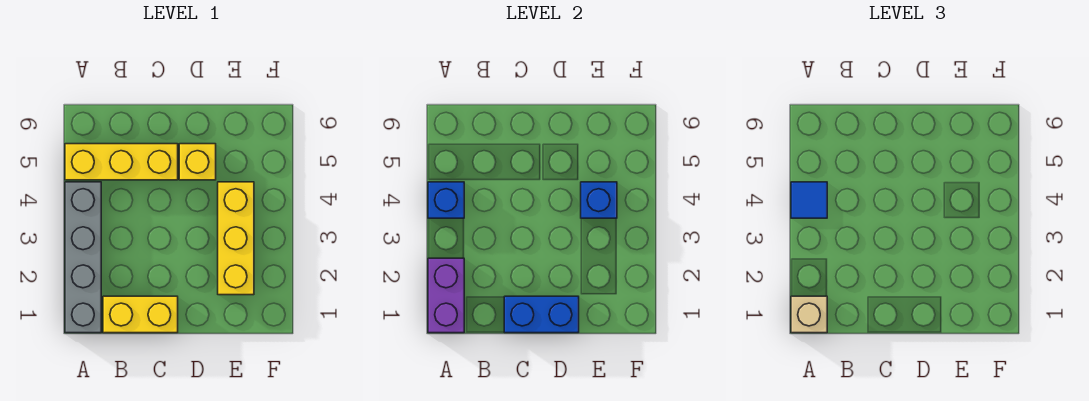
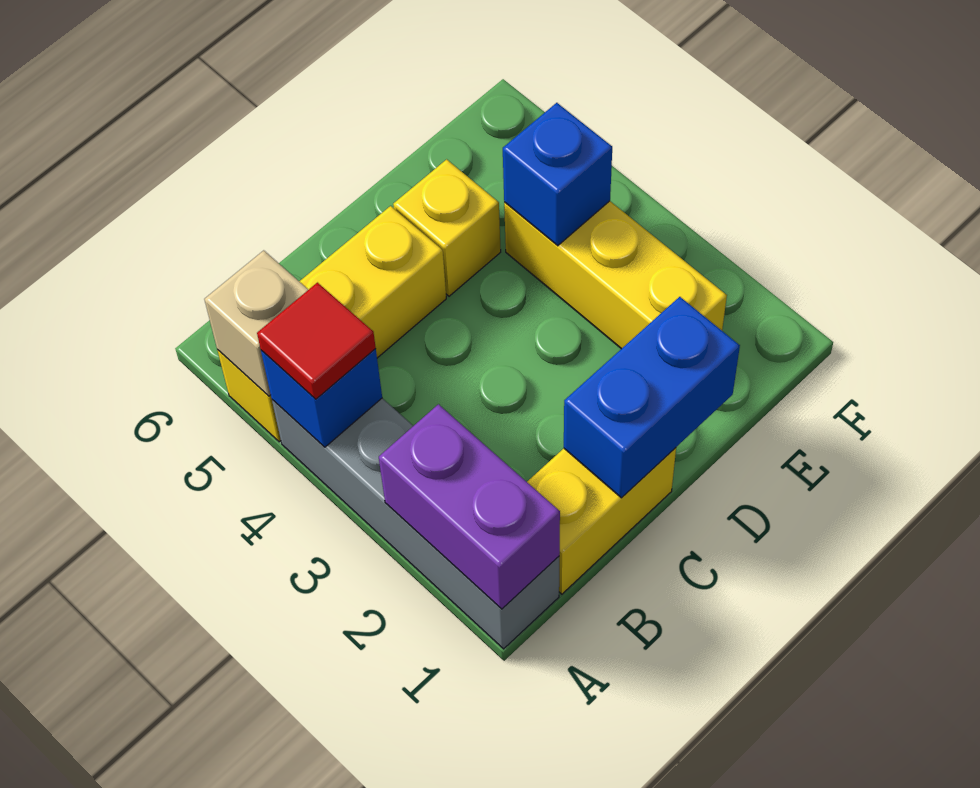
tan brick A1 level 3 -> tan brick A5 level 2
blue tile A4 level 3 -> red tile A4 level 3

